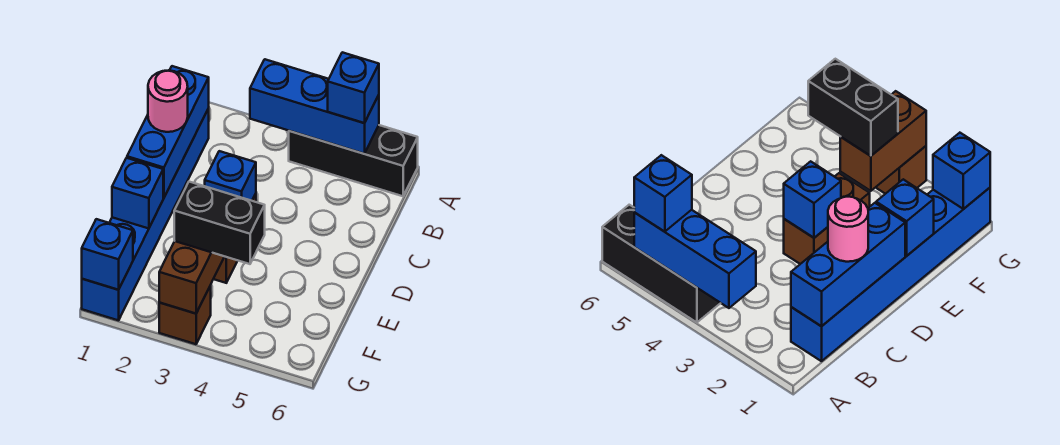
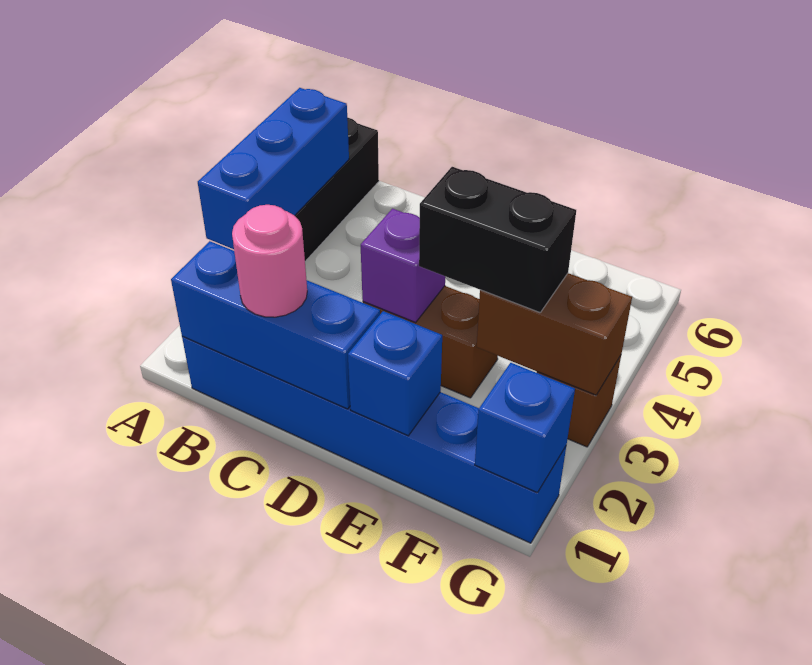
blue brick A5 level 3 -> none
blue brick D3 level 2 -> purple brick D3 level 2
black brick F3:F4 level 3 -> black brick E3:F3 level 3

